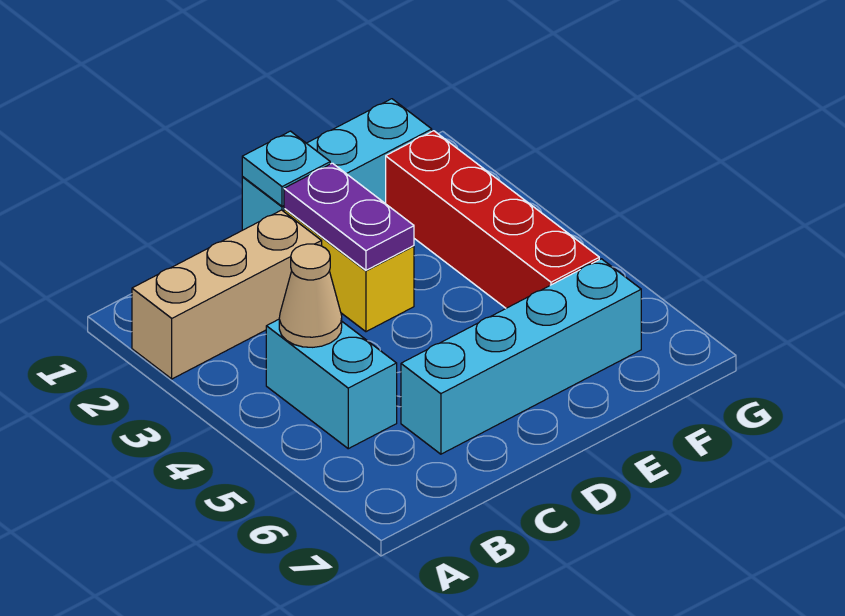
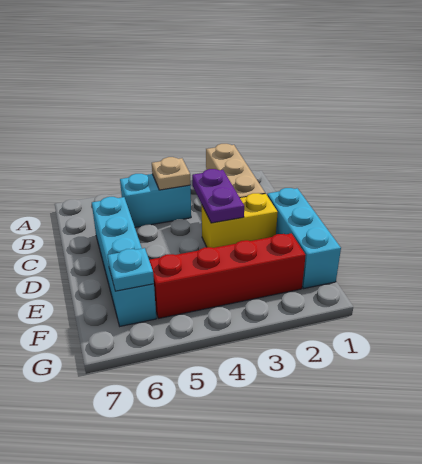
tan cone B4 level 2 -> tan plate B4 level 2
cyan plate D1 level 2 -> cyan plate F6 level 2
purple plate D2:D3 level 2 -> purple plate C3:D3 level 2

